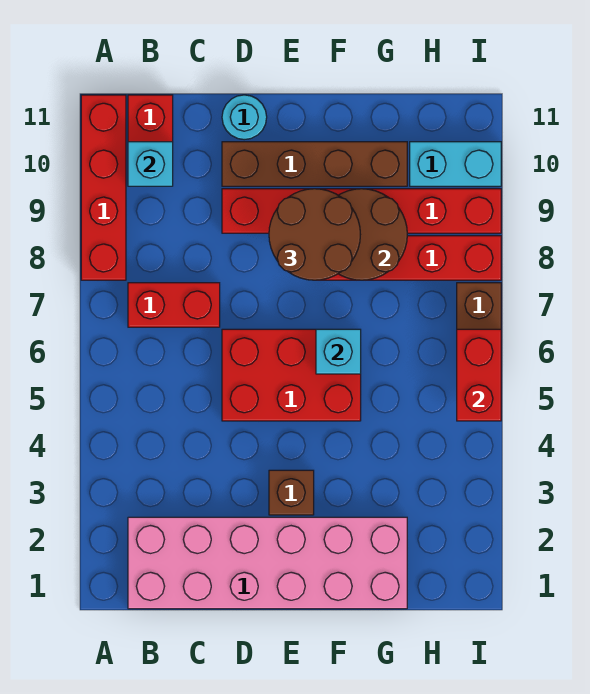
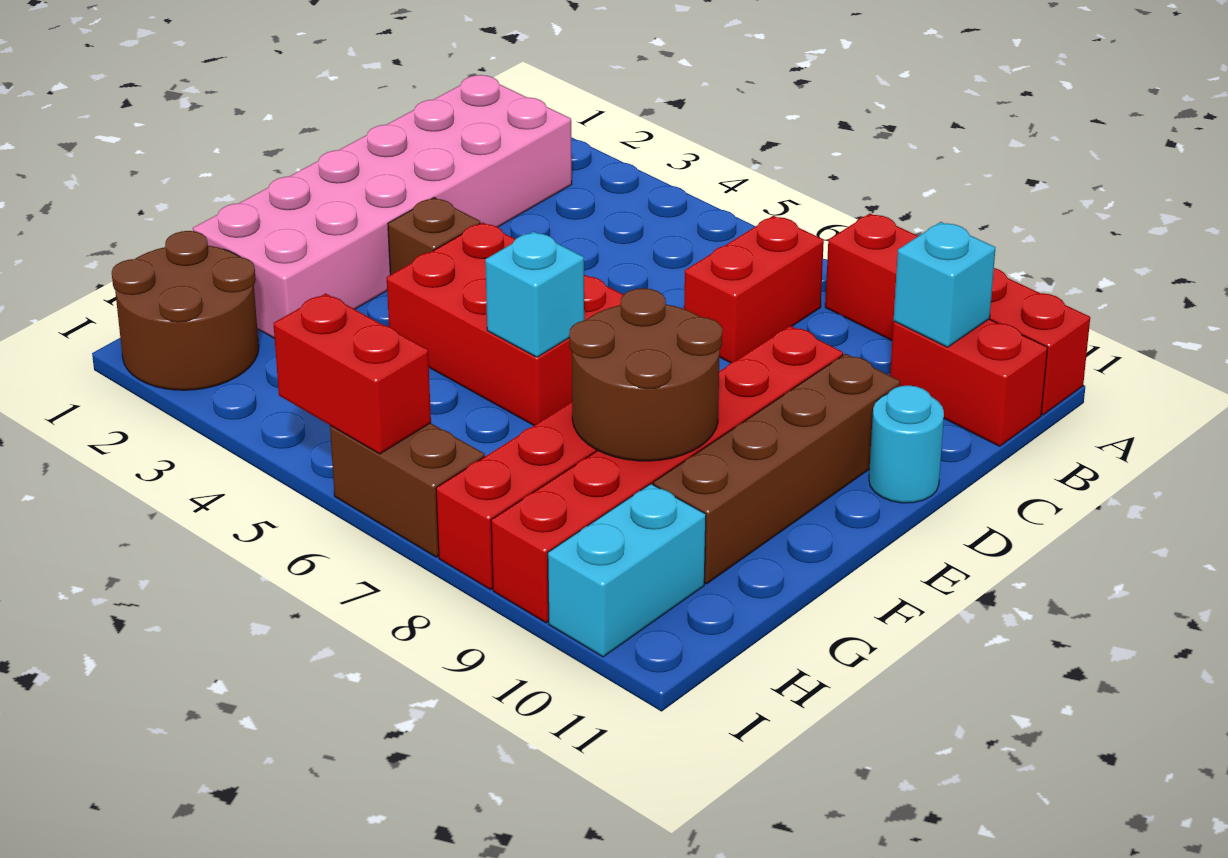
red brick D5:F6 level 1 -> red brick E4:F6 level 1
brown round brick E8:F9 level 3 -> brown round brick H1:I2 level 1

